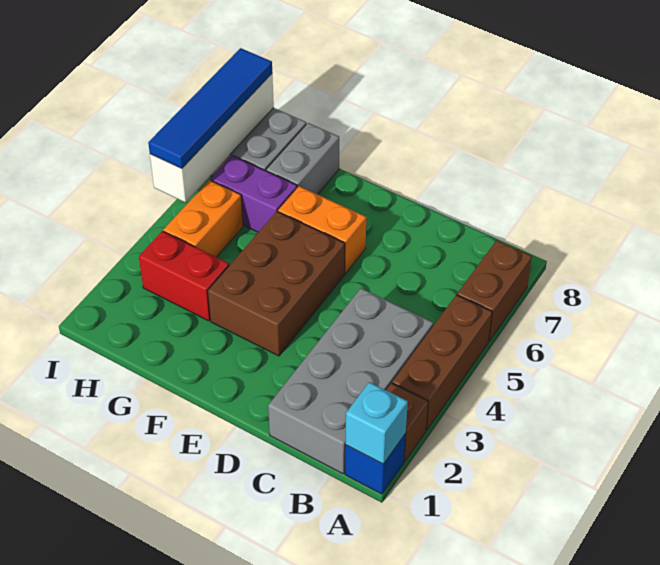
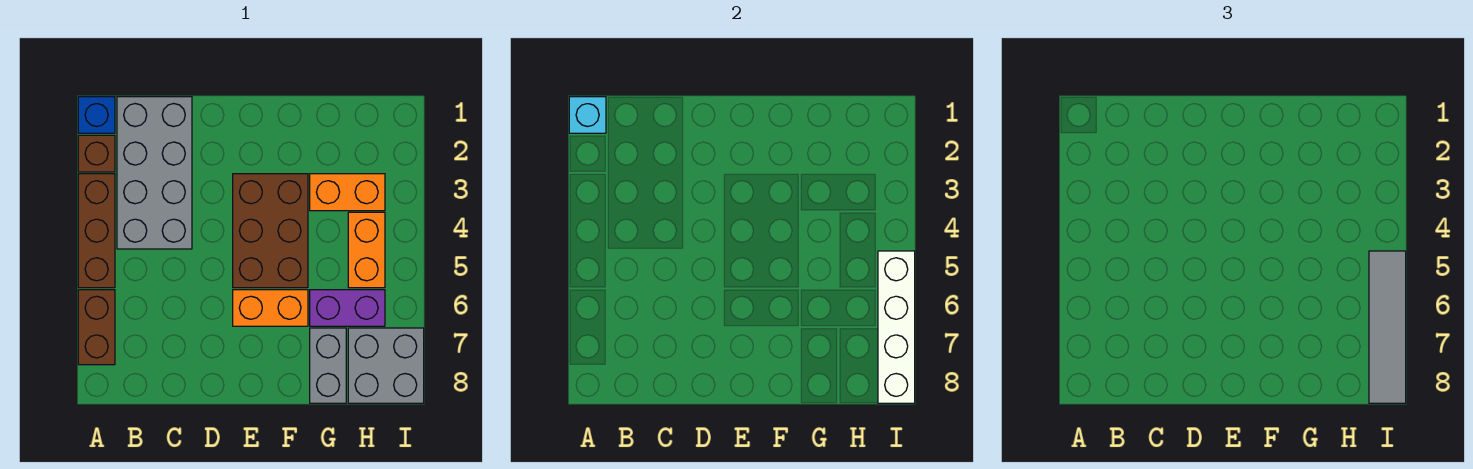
red brick G3:H3 level 1 -> orange brick G3:H3 level 1
blue tile I5:I8 level 3 -> grey tile I5:I8 level 3

